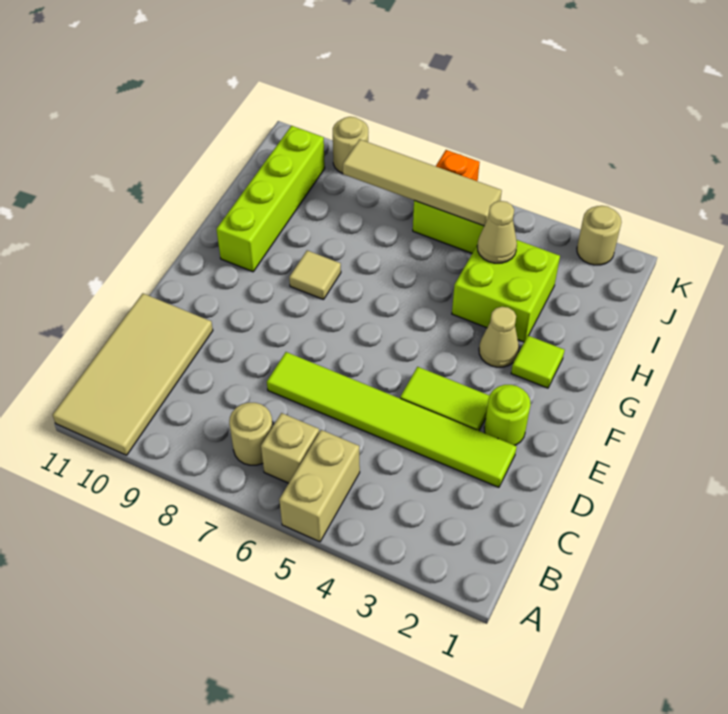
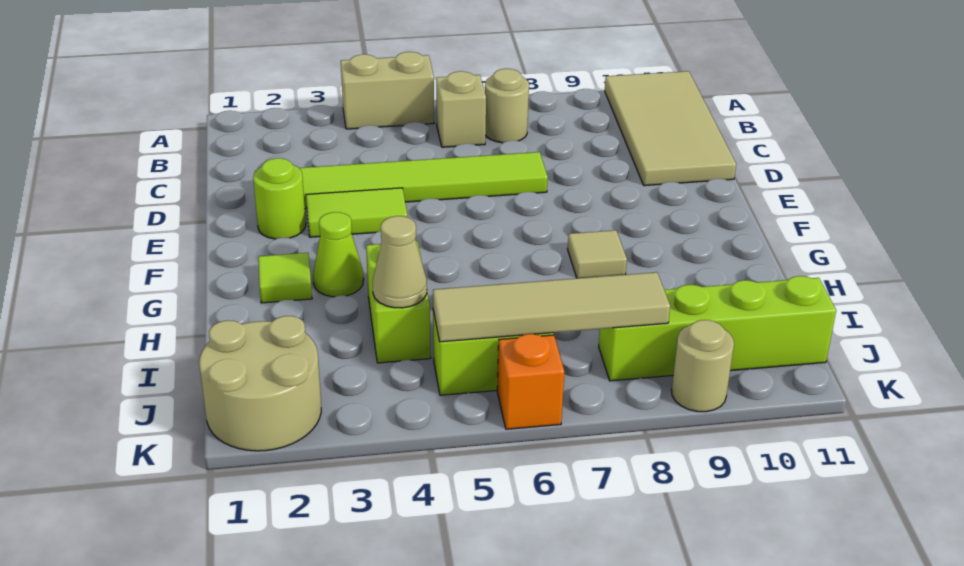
tan brick A5:B5 level 1 -> tan brick A4:A5 level 1
tan cone G3 level 1 -> lime cone G3 level 1
lime brick G10:J10 level 1 -> lime brick J8:J11 level 1
lime brick H3:I4 level 1 -> lime brick H4:I4 level 1
tan round brick K2 level 1 -> tan round brick J1:K2 level 1

